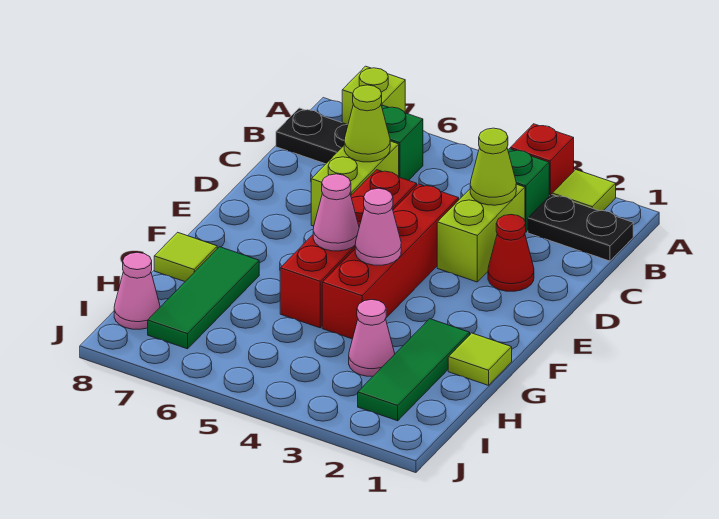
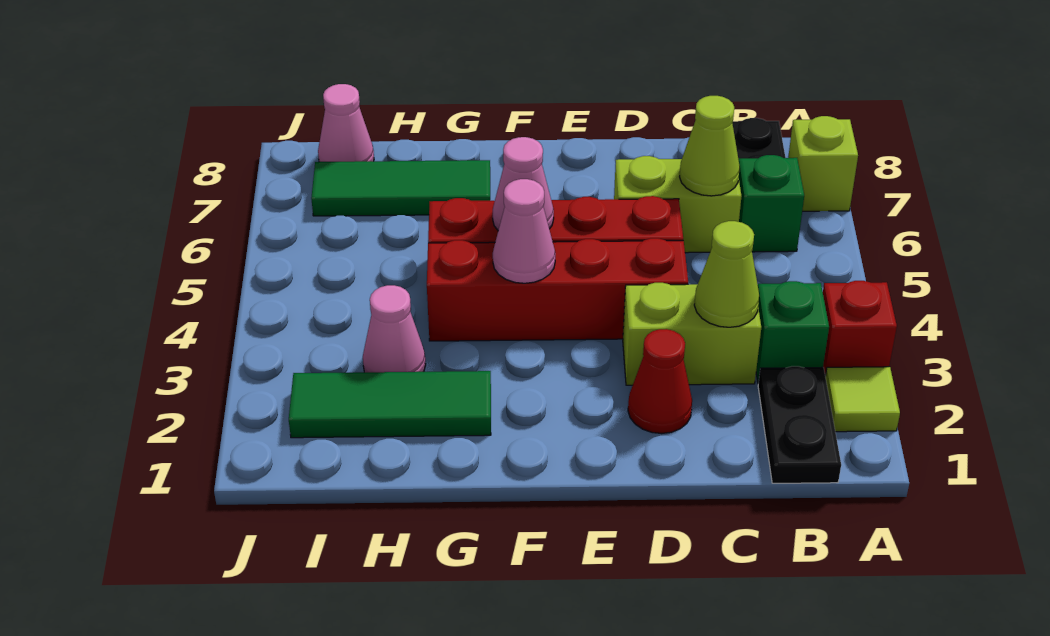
lime tile G1 level 1 -> none
lime tile G8 level 1 -> none

